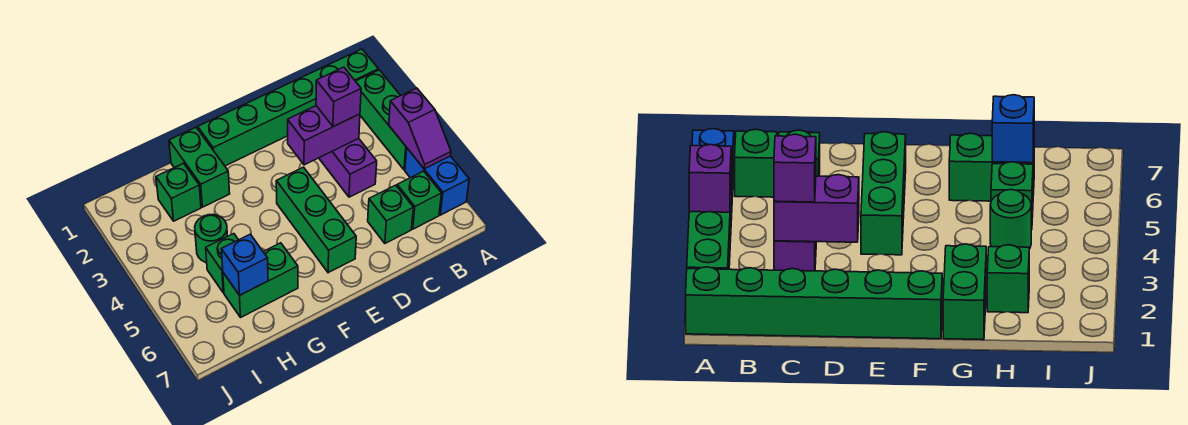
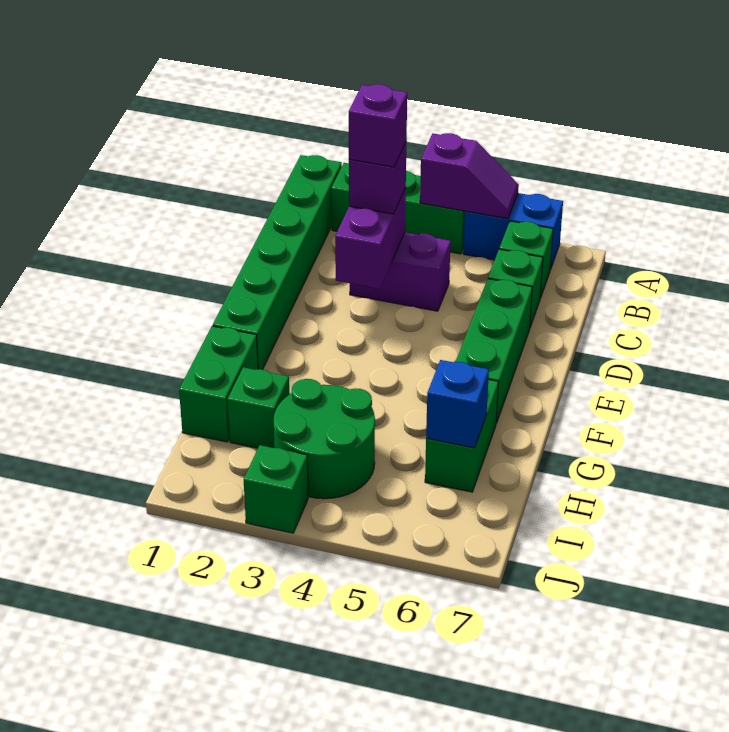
none -> purple brick C3 level 4
green brick E4:E6 level 1 -> green brick D6:F6 level 1
green brick G1:G2 level 1 -> green brick G1:H1 level 1
green round brick H4 level 1 -> green round brick H3:I4 level 1
green brick H5 level 1 -> green brick J3 level 1

